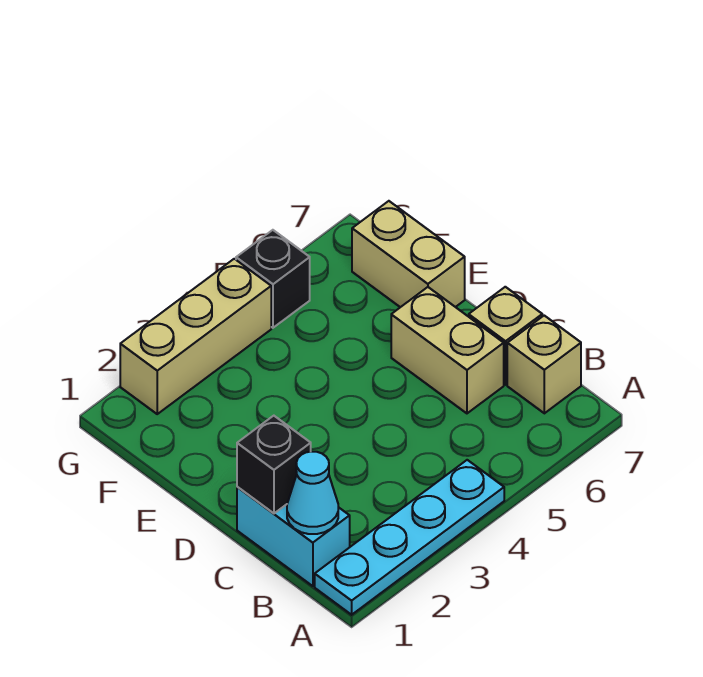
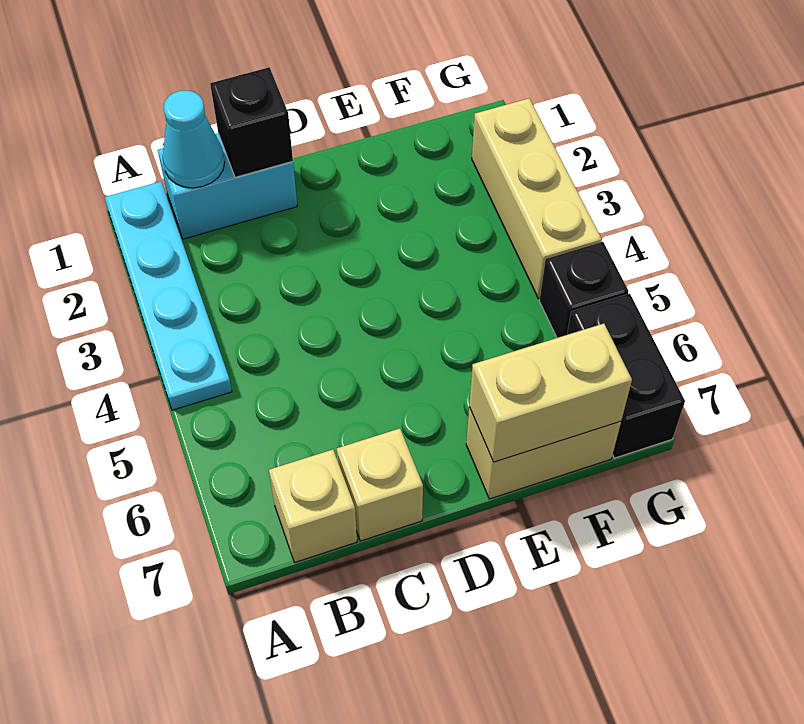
tan brick C6:D6 level 1 -> tan brick E7:F7 level 2
none -> black brick G6:G7 level 1

